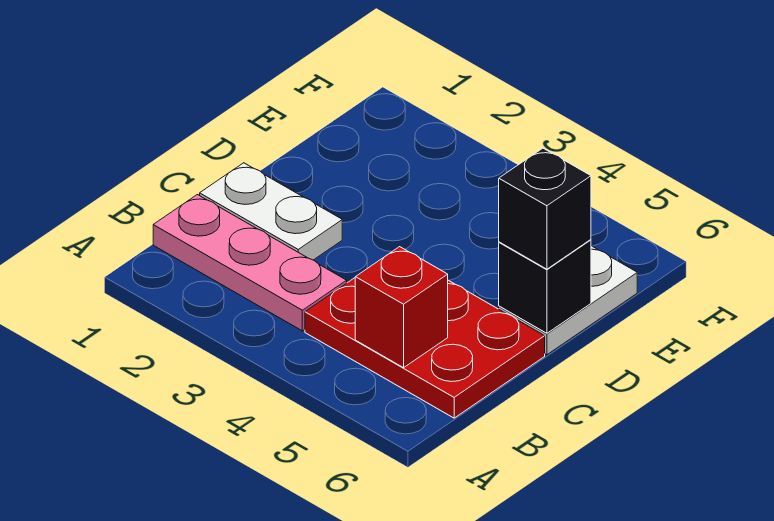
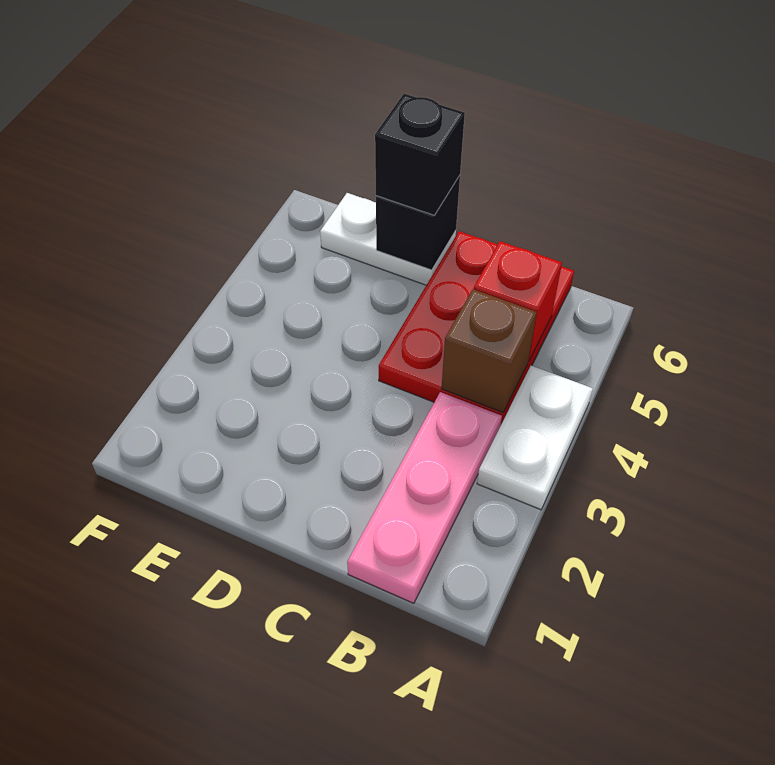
none -> brown brick B4 level 2
white plate C1:C2 level 1 -> white plate A3:A4 level 1

